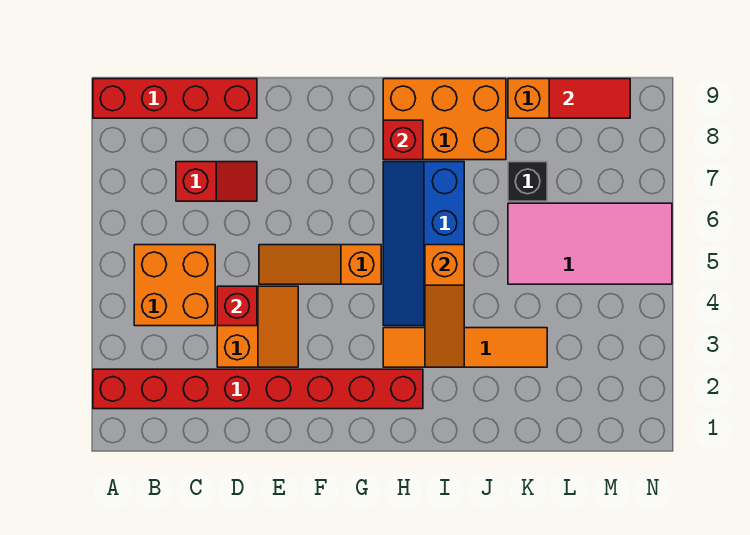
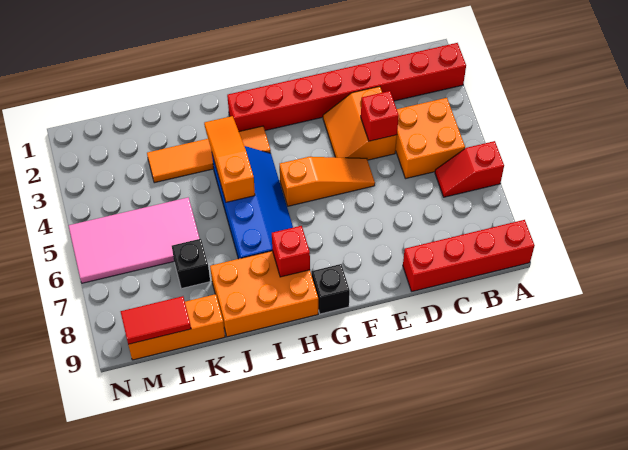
red slope C7:D7 level 1 top C -> red slope A6:B6 level 1 top A
none -> black brick G9 level 1

